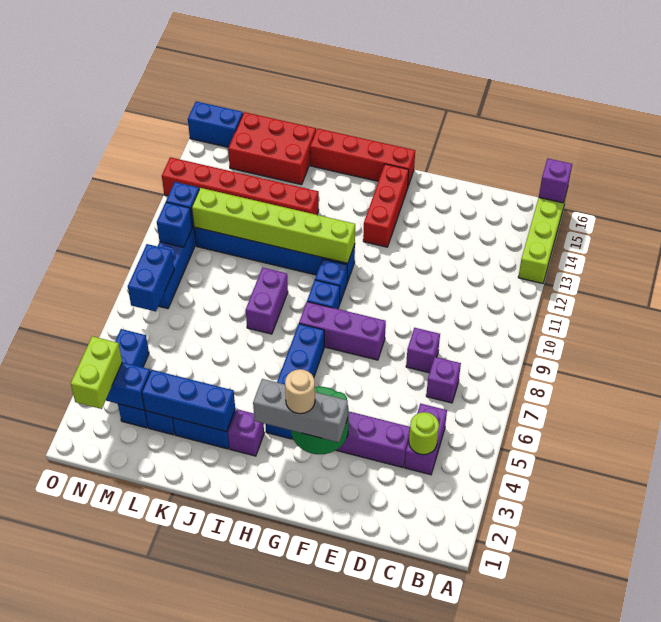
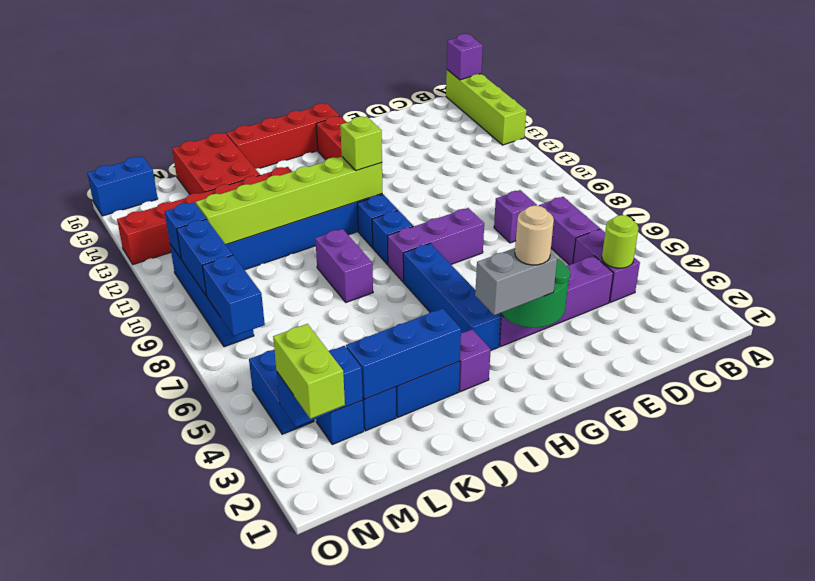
purple brick C7 level 1 -> purple brick C6:C7 level 1
grey brick F3:H3 level 3 -> grey brick G3:H3 level 3
none -> lime brick H11 level 3
red brick K15:M16 level 1 -> red brick K14:L16 level 1
blue brick N10 level 2 -> blue brick N9:N10 level 2

